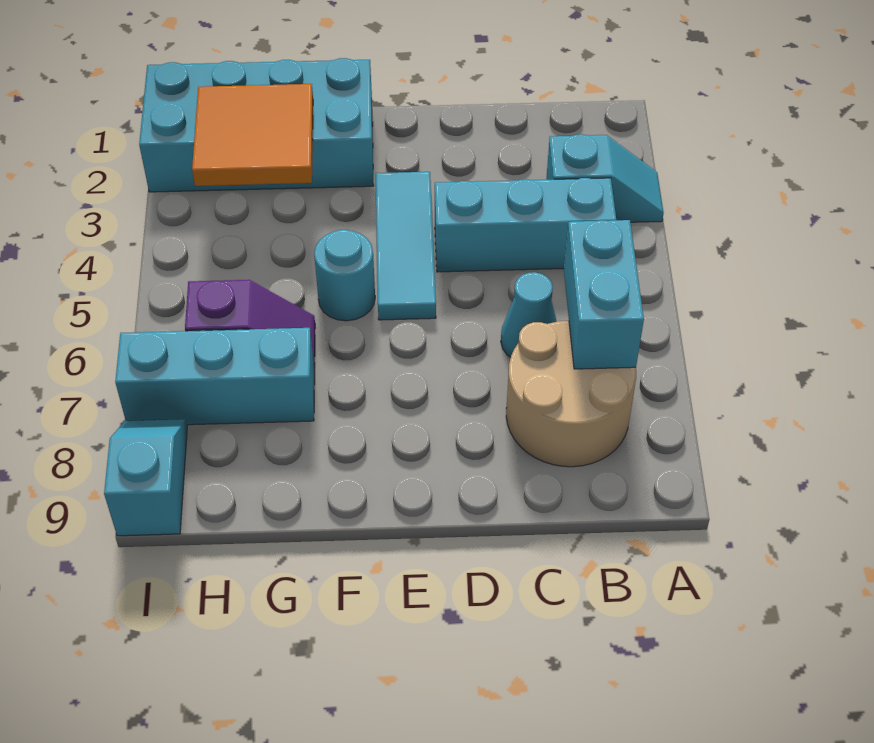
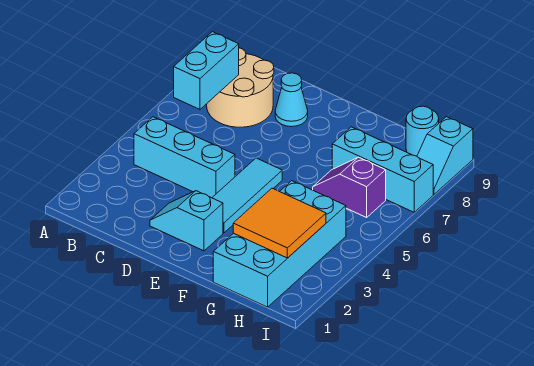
cyan slope A3:B3 level 1 top B -> cyan slope D2:E2 level 1 top E
cyan cone C6 level 1 -> cyan cone D8 level 1
cyan brick F1:I2 level 1 -> cyan brick G1:H4 level 1
cyan round brick F5 level 1 -> cyan round brick H9 level 1

